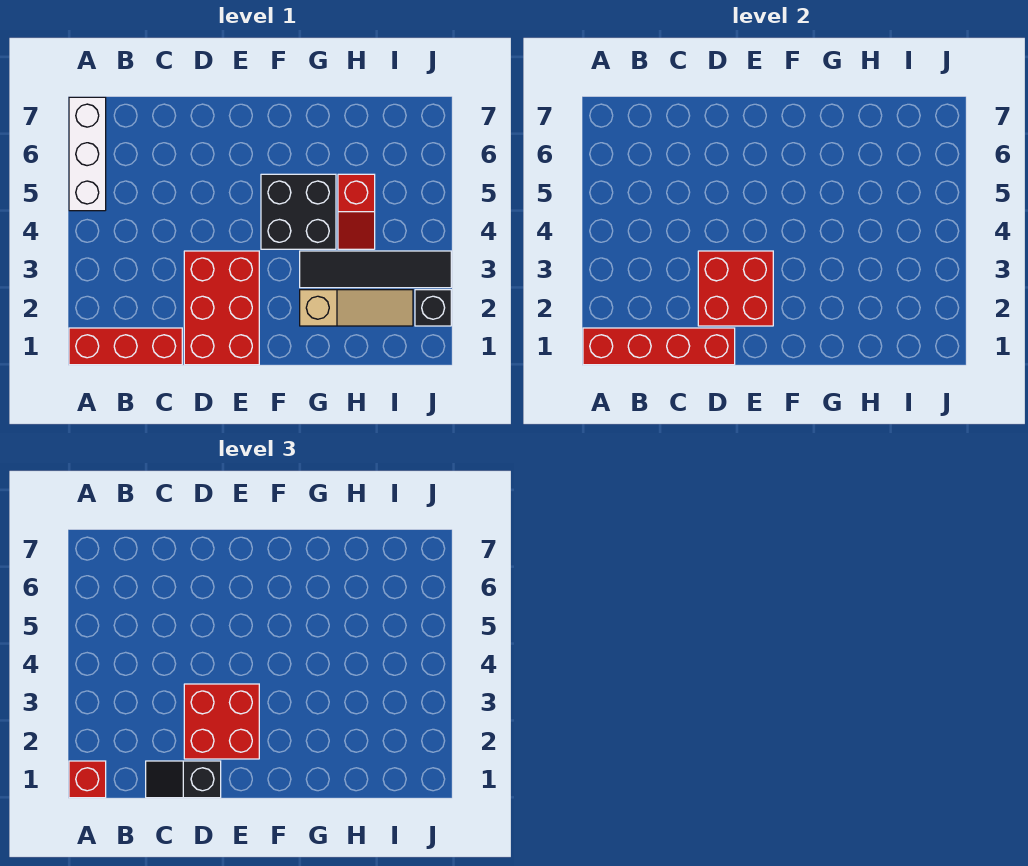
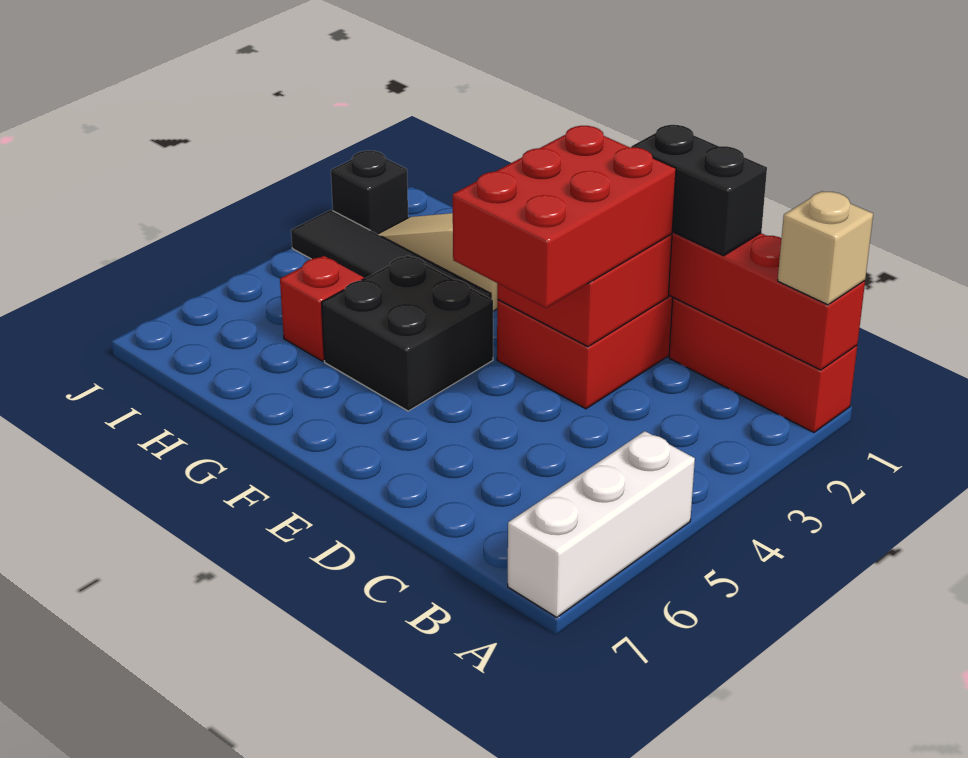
red brick A1 level 3 -> tan brick A1 level 3
black slope C1:D1 level 3 top D -> black brick C1:D1 level 3
red brick D2:E3 level 3 -> red brick D2:E4 level 3

